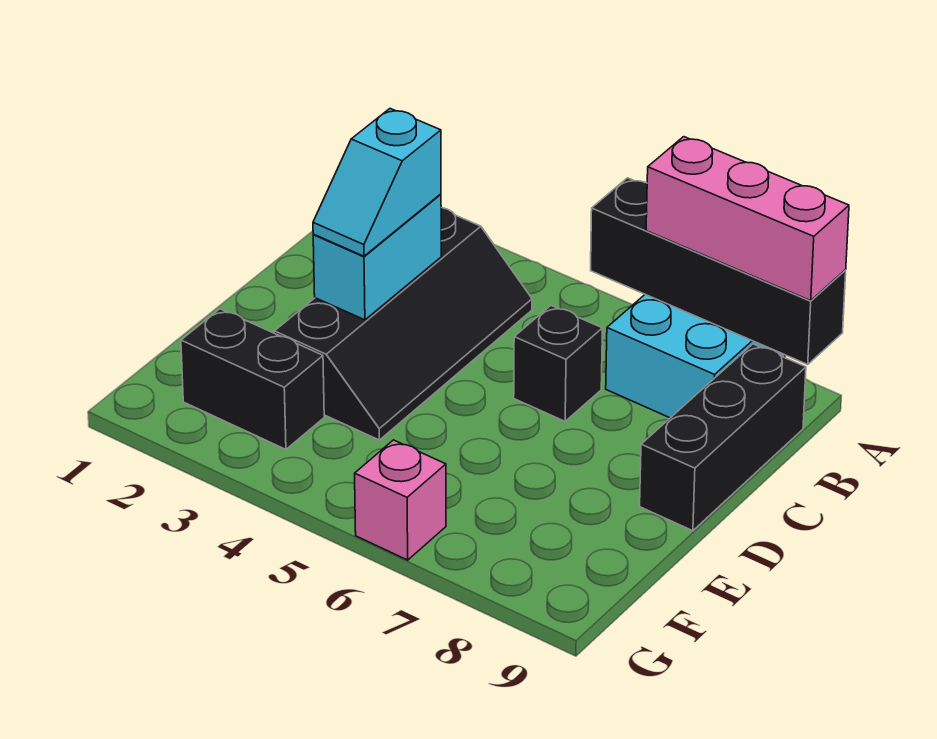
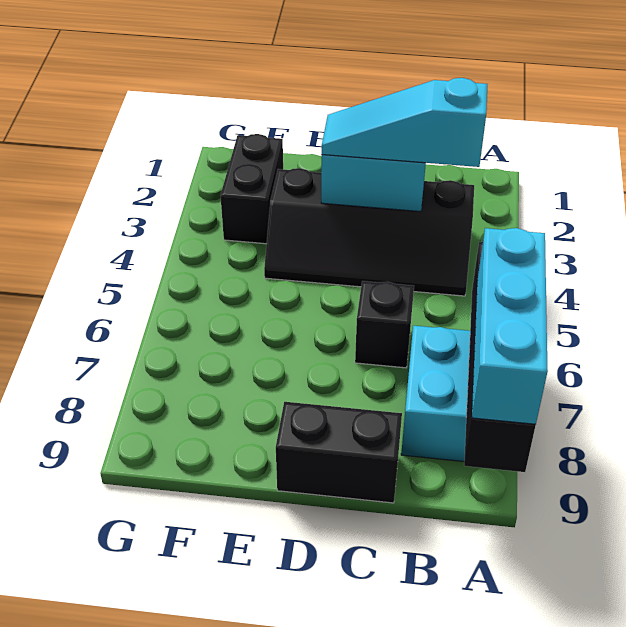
pink brick A7:A9 level 3 -> cyan brick A7:A9 level 3
black brick B9:D9 level 1 -> black brick C9:D9 level 1
cyan slope C3:D3 level 3 top C -> cyan slope B3:D3 level 3 top B
pink brick G6 level 1 -> none

